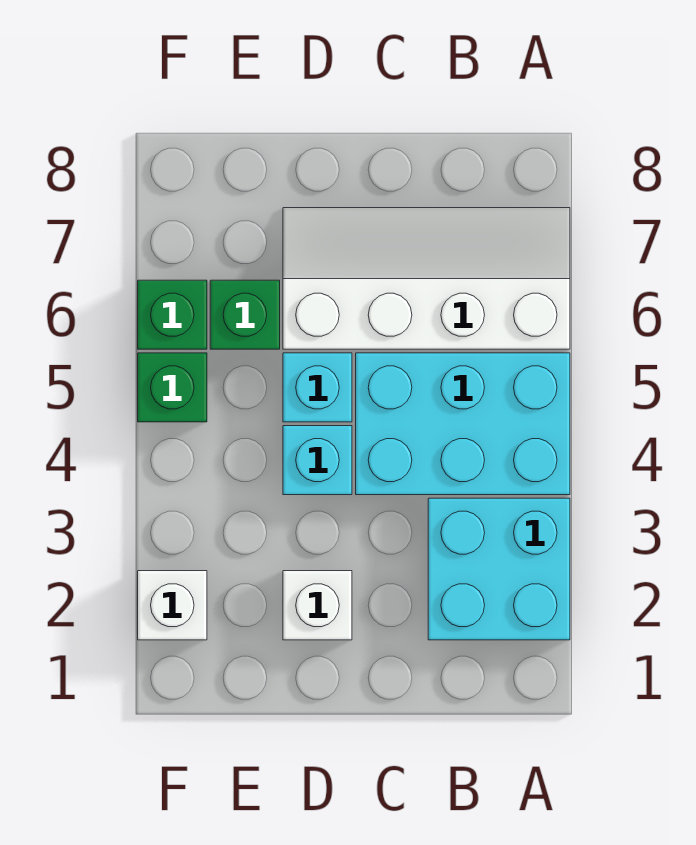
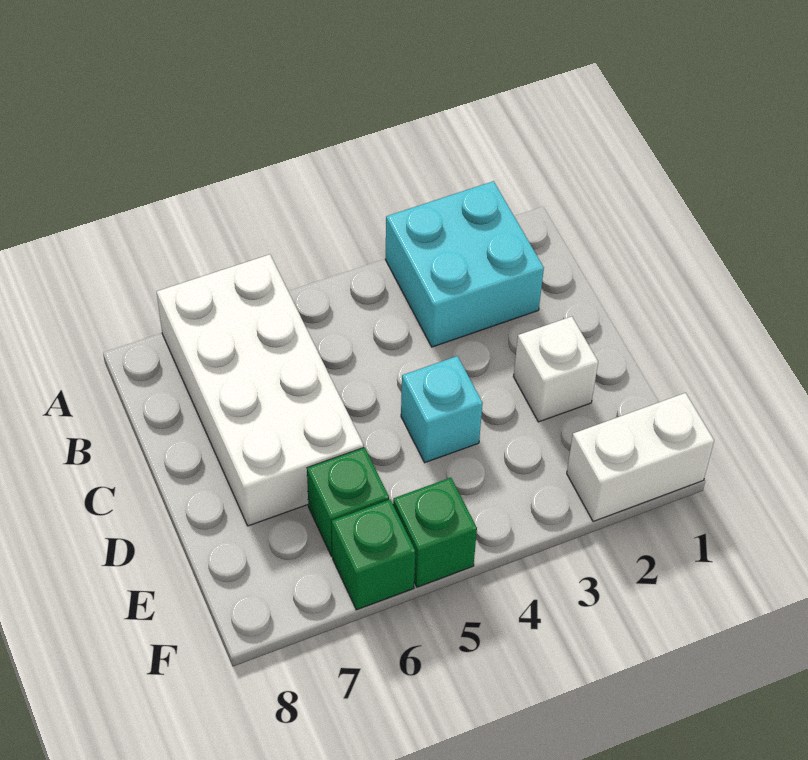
cyan brick A4:C5 level 1 -> none
white slope A6:D7 level 1 top 6 -> white brick A6:D7 level 1
cyan brick D5 level 1 -> none
white brick F2 level 1 -> white brick F1:F2 level 1

